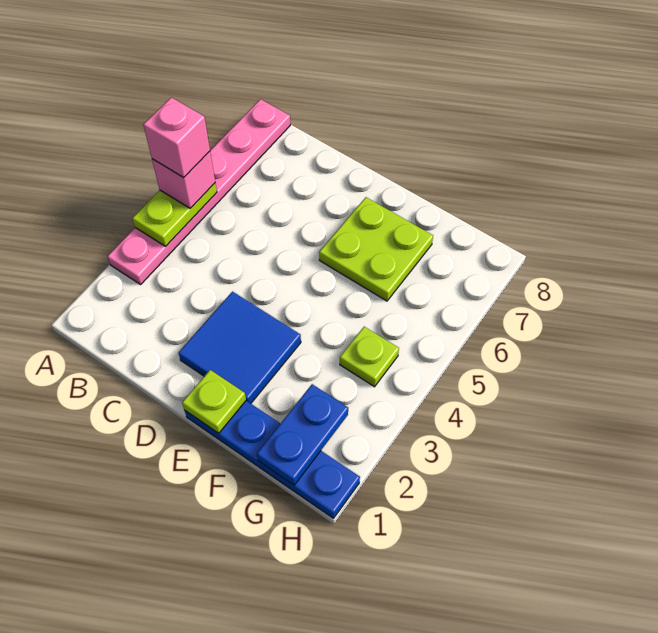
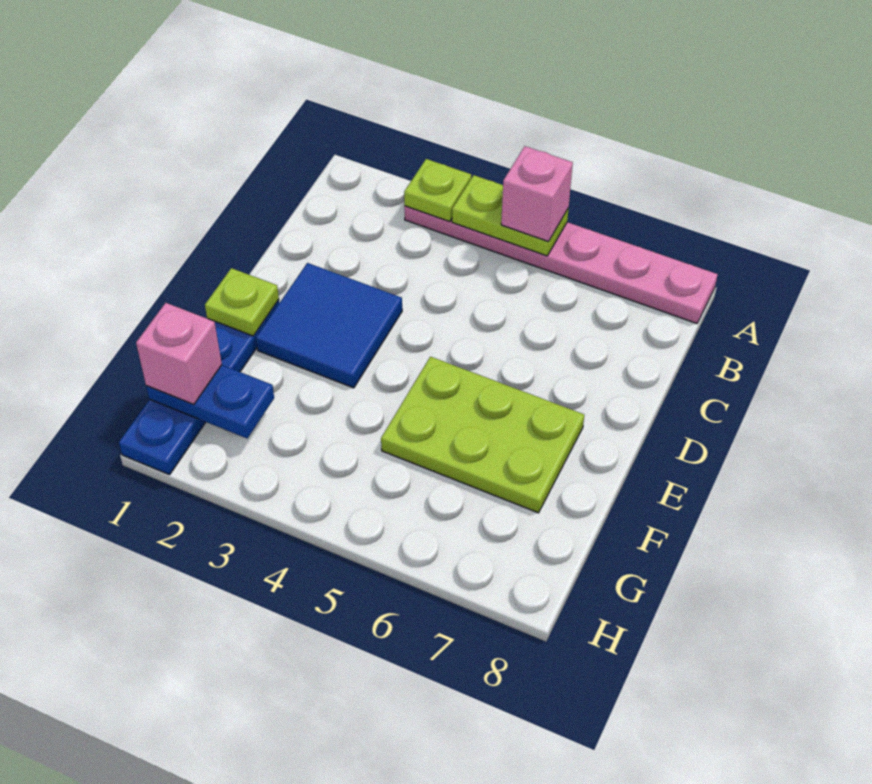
pink brick A5 level 4 -> pink brick G1 level 3
lime plate E6:F7 level 1 -> lime plate E5:F7 level 1
lime plate G4 level 1 -> lime plate A3 level 2

